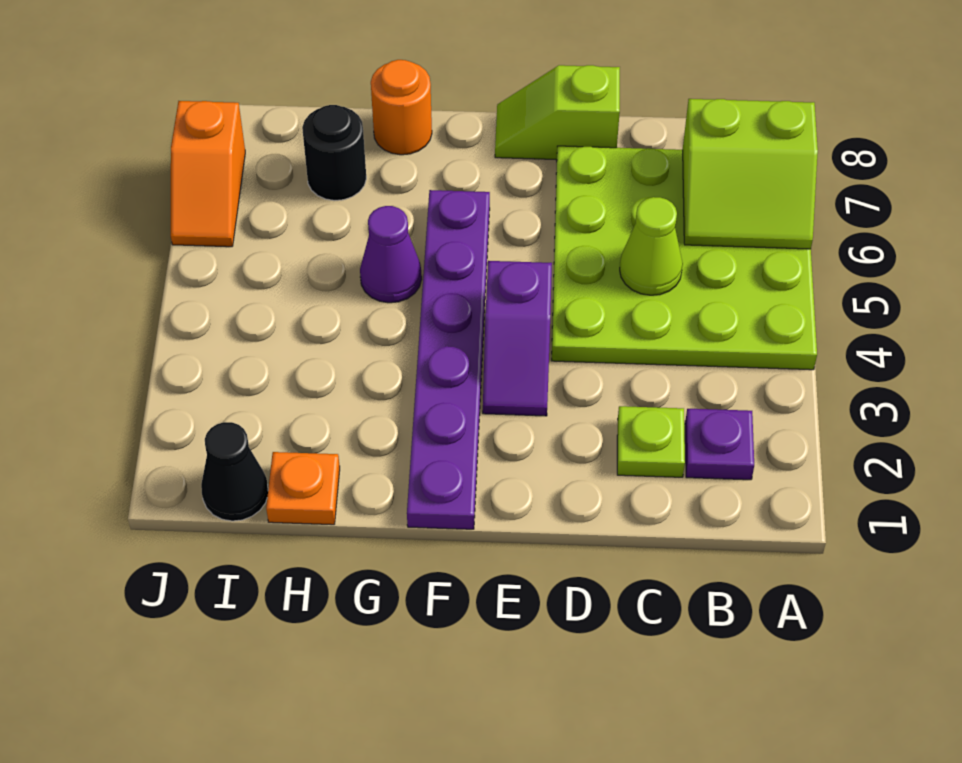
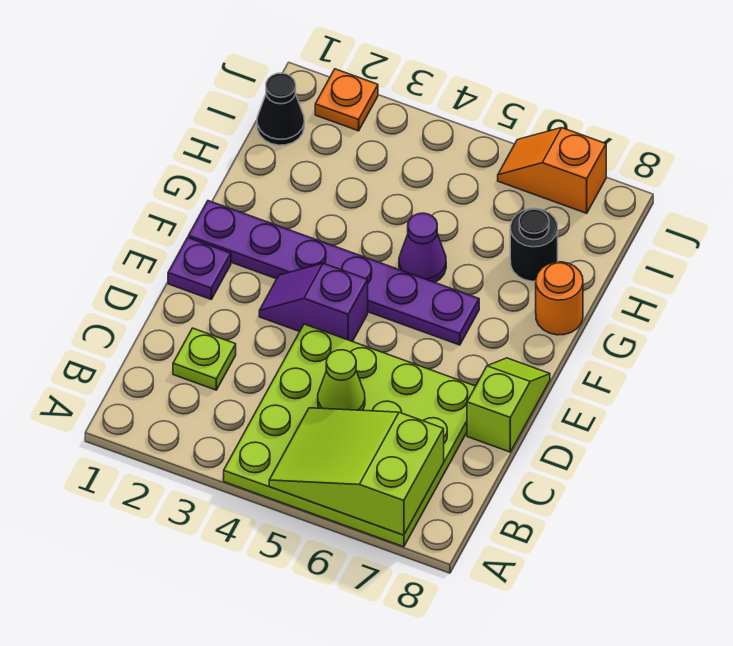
lime slope A6:B7 level 2 top 7 -> lime slope A5:B7 level 2 top 7
purple plate B2 level 1 -> purple plate E1 level 1
orange plate H1 level 1 -> orange plate J2 level 1

